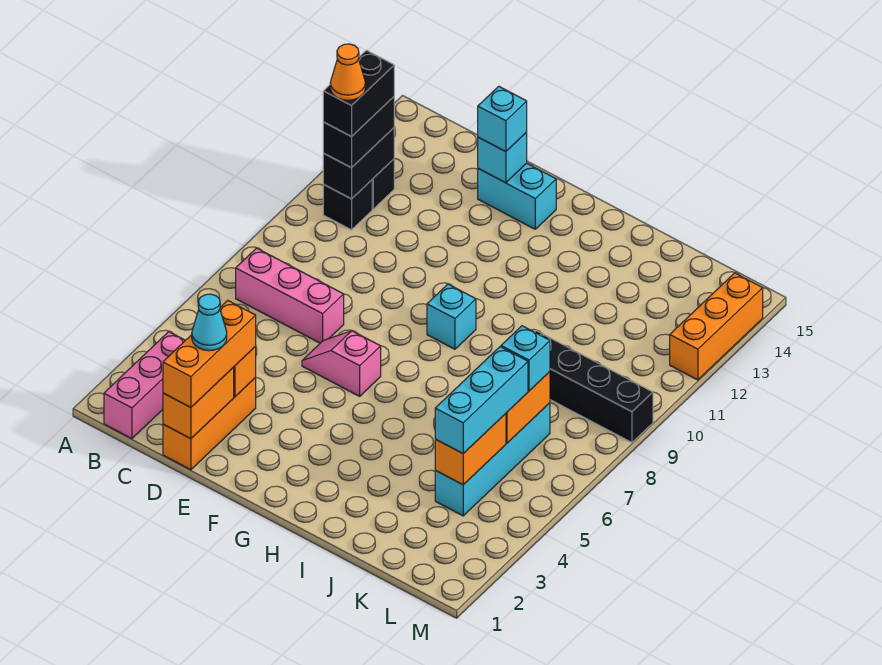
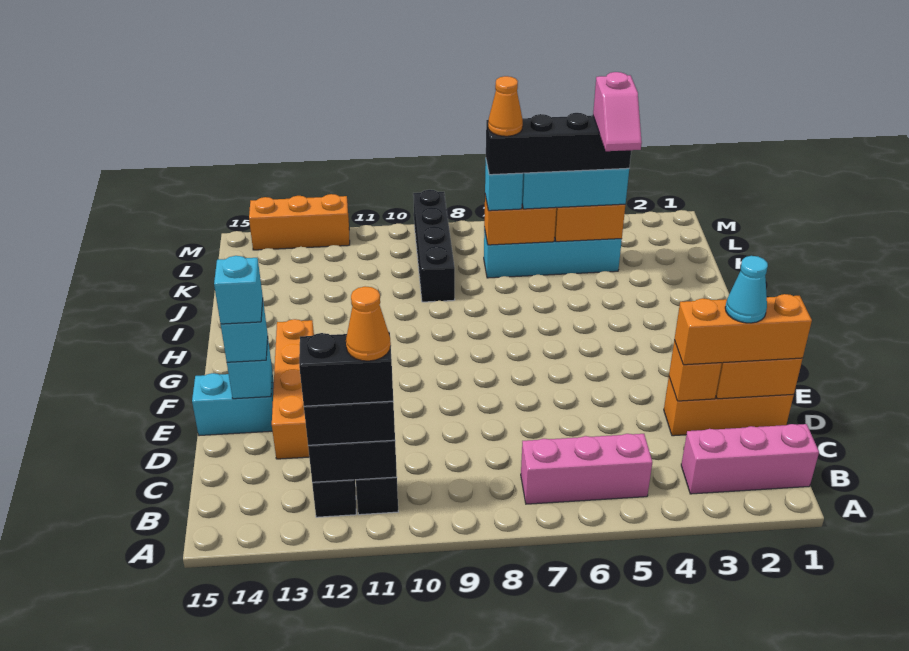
pink brick B7:D7 level 1 -> pink brick B5:B7 level 1
none -> orange brick D13:G13 level 1
pink slope E6:F6 level 1 top F -> pink slope J4:K4 level 5 top K
cyan brick E14:F14 level 1 -> cyan brick E14:E15 level 1
cyan brick G9 level 1 -> cyan brick E14 level 4
none -> black brick K4:K7 level 4
none -> orange cone K7 level 5

